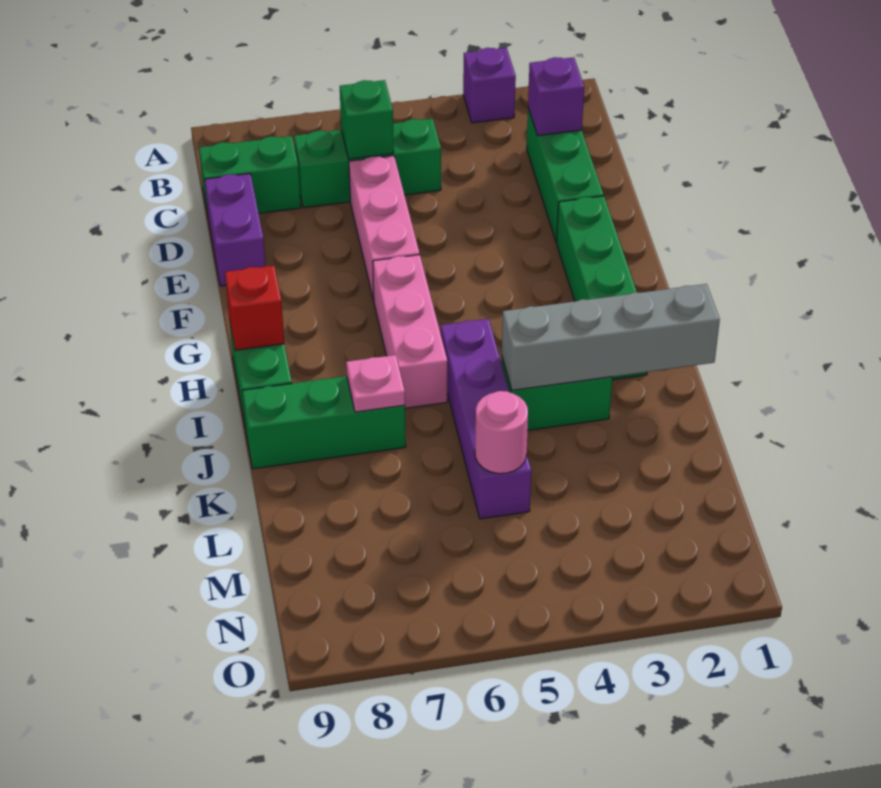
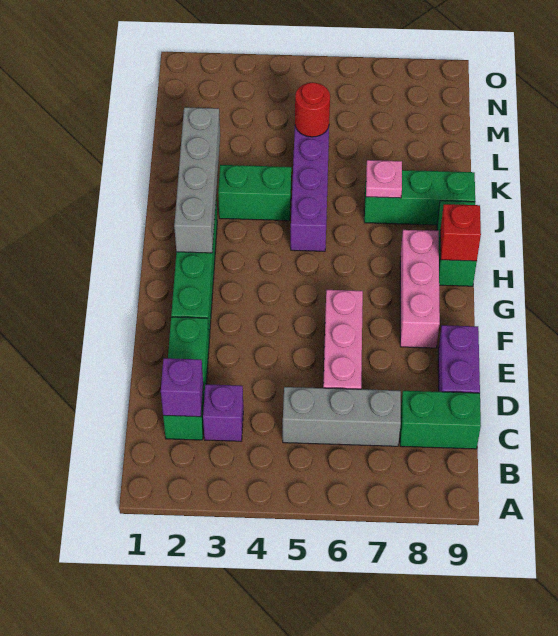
purple brick A3 level 1 -> purple brick C3 level 1
green brick C5:C7 level 1 -> grey brick C5:C7 level 1
green brick C6 level 2 -> none
pink brick G6:I6 level 1 -> pink brick F8:H8 level 1
grey brick J1:J4 level 2 -> grey brick H2:K2 level 2
pink round brick L5 level 2 -> red round brick L5 level 2

